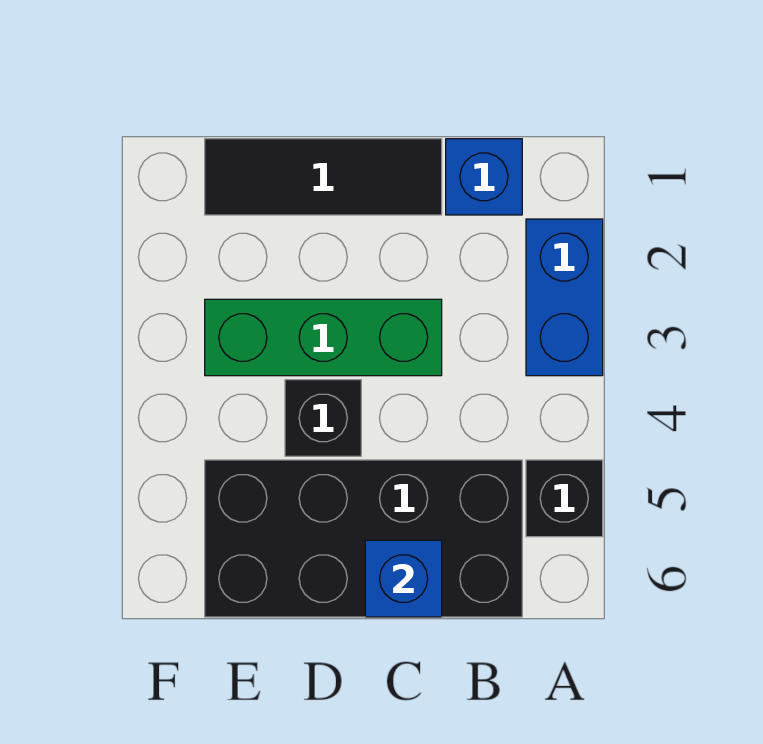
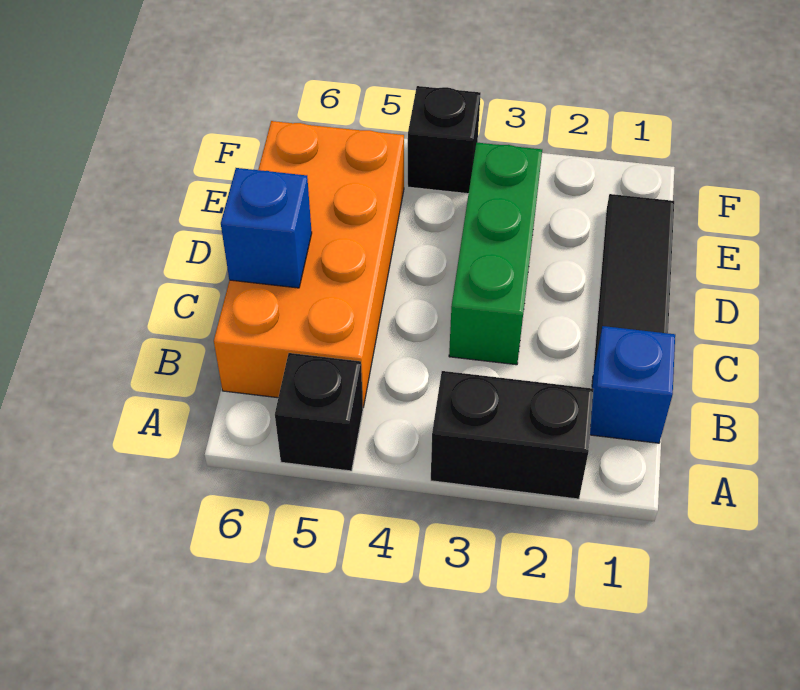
blue brick A2:A3 level 1 -> black brick A2:A3 level 1
black brick B5:E6 level 1 -> orange brick B5:E6 level 1
black brick D4 level 1 -> black brick F4 level 1

